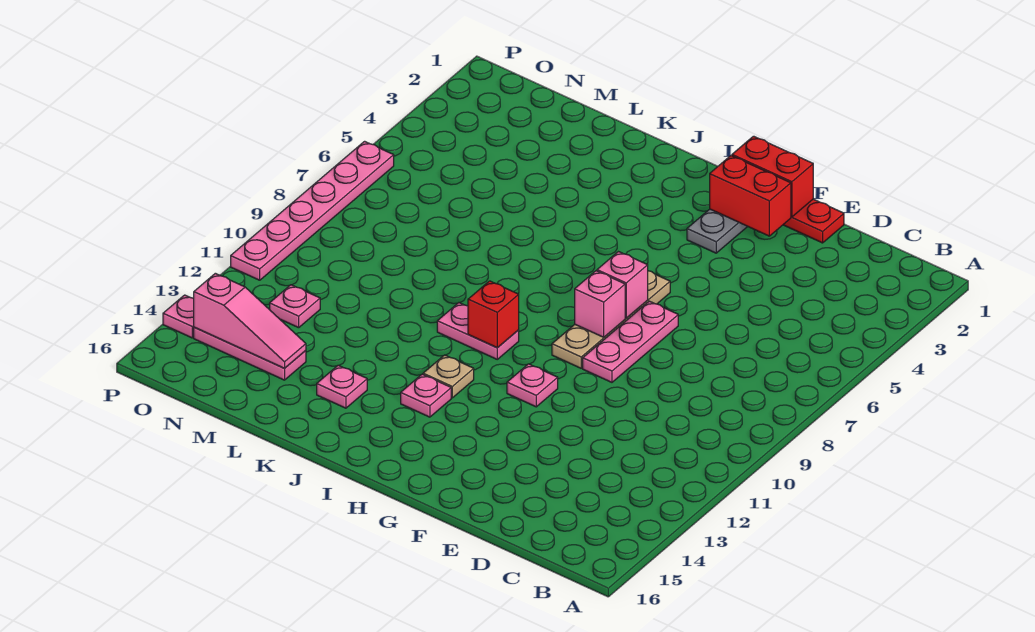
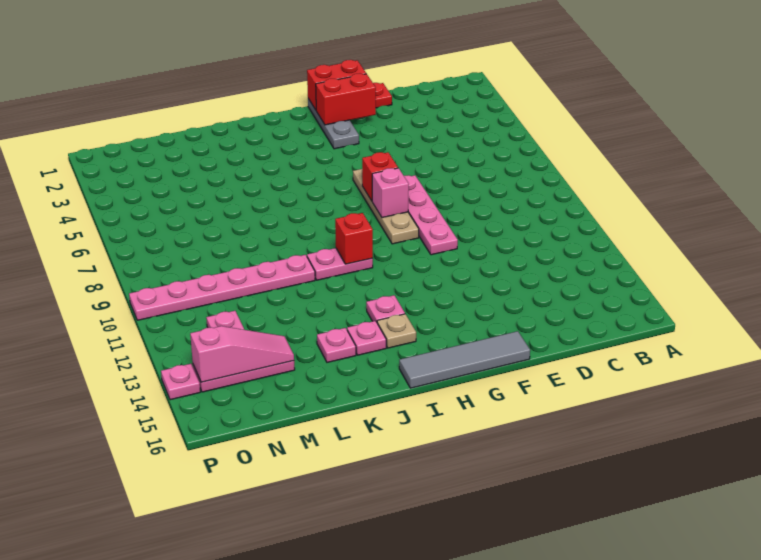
pink plate F7:F9 level 1 -> pink plate F7:F10 level 1
none -> grey tile F16:I16 level 1
pink brick G7 level 2 -> red brick G7 level 2
pink plate G11 level 1 -> pink plate J14 level 1
tan plate I12 level 1 -> tan plate I14 level 1
pink plate P6:P11 level 1 -> pink plate K10:P10 level 1

